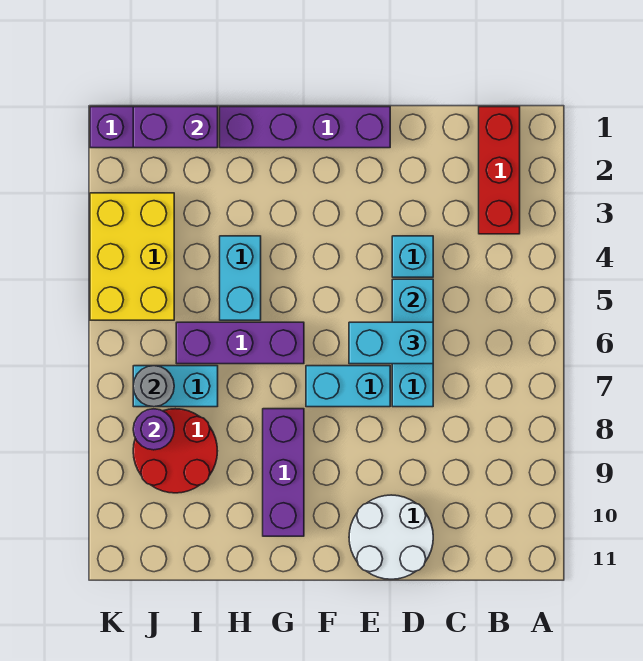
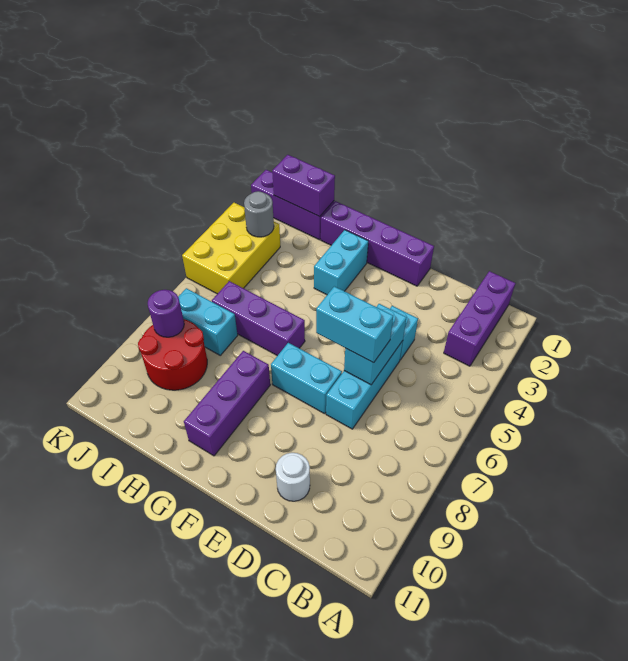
red brick B1:B3 level 1 -> purple brick B1:B3 level 1
white round brick D10:E11 level 1 -> white round brick D10 level 1
cyan brick H4:H5 level 1 -> cyan brick G2:G3 level 1
grey round brick J7 level 2 -> grey round brick J3 level 2

